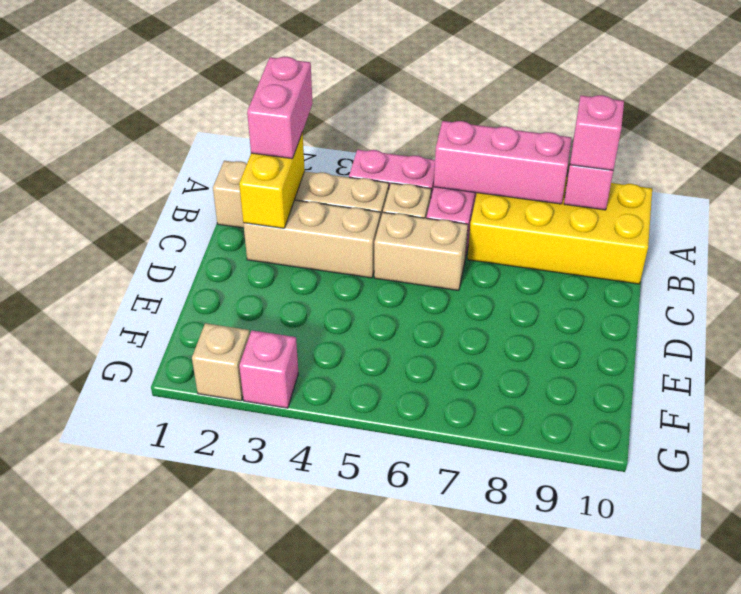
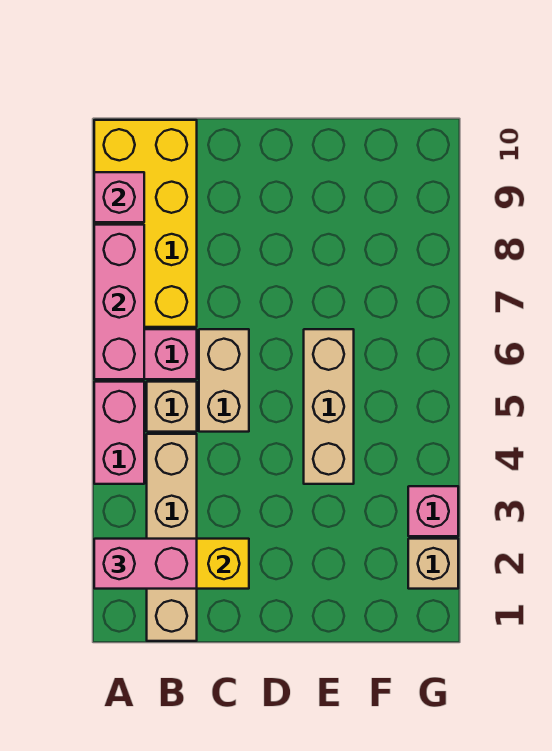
pink brick A9 level 3 -> none
tan brick C2:C4 level 1 -> tan brick E4:E6 level 1

